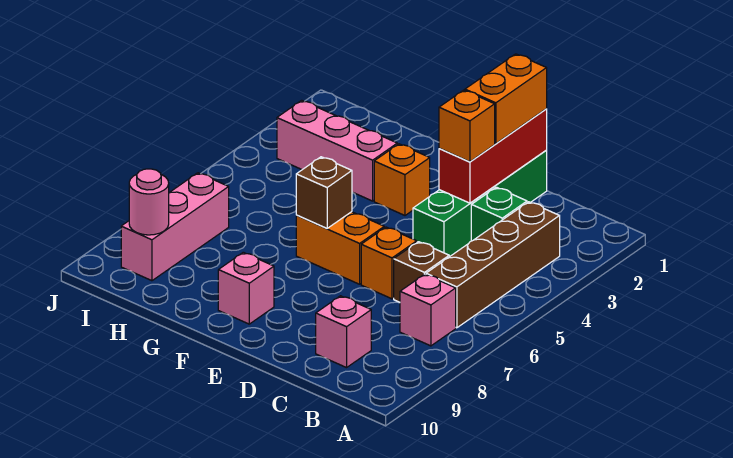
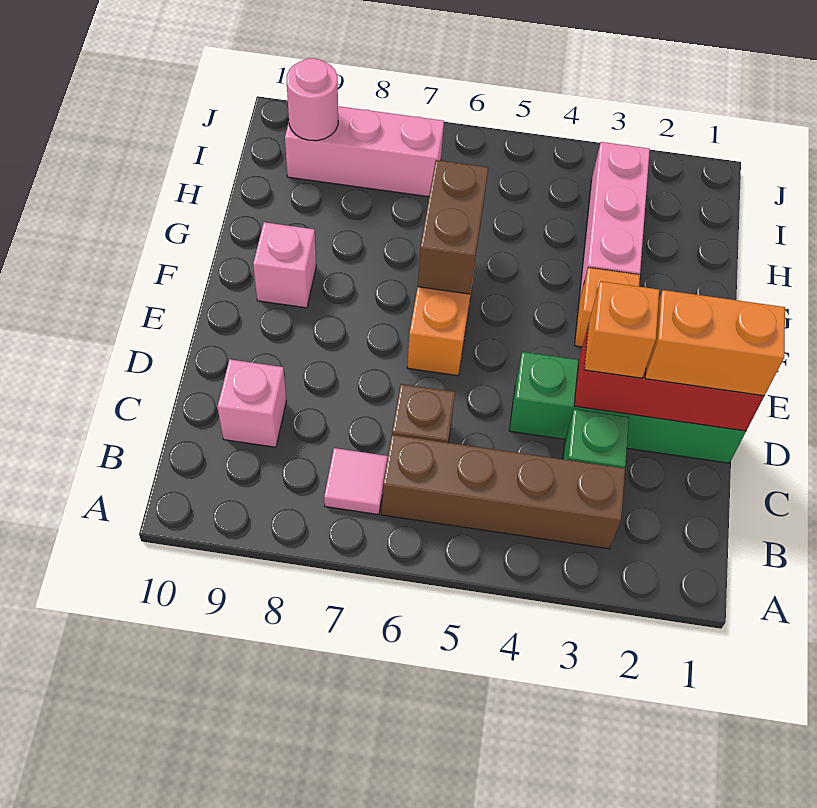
pink brick B7 level 1 -> pink tile B7 level 1
orange brick D6 level 1 -> none
brown brick F6 level 2 -> brown brick F6:G6 level 2

